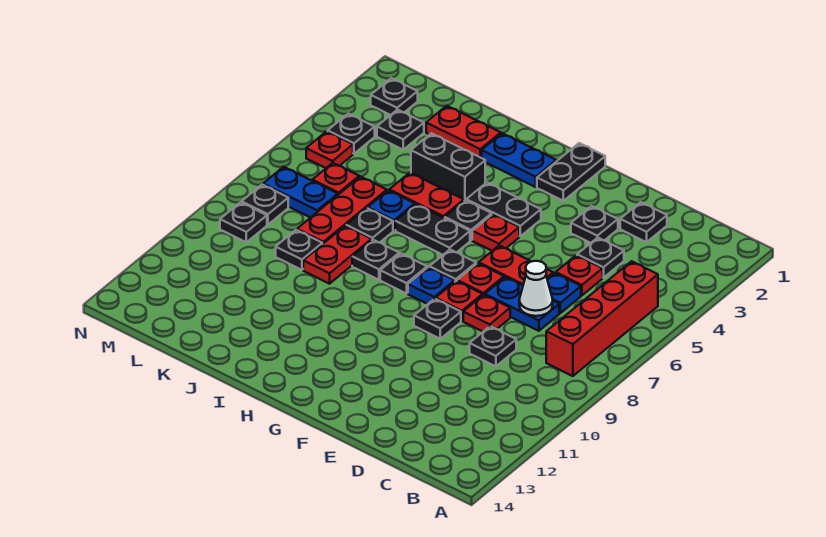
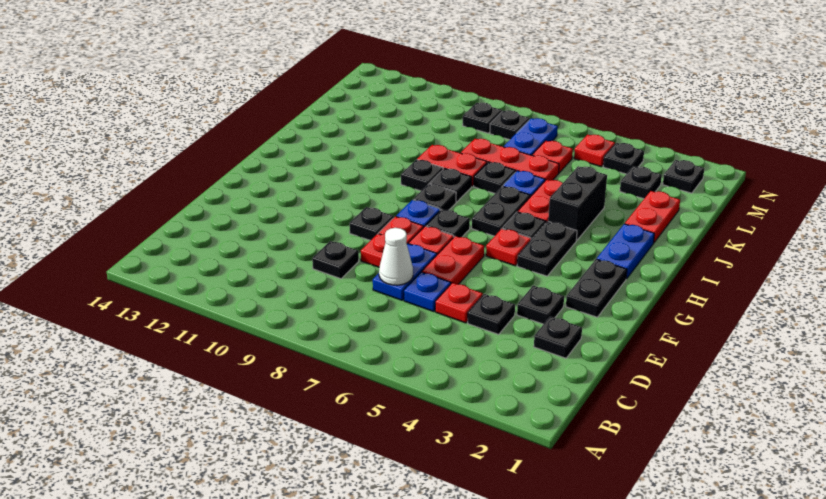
red brick B5:B8 level 1 -> none
black plate G1:G2 level 1 -> black plate F2:G2 level 1
black plate K9 level 1 -> black plate I9 level 1

